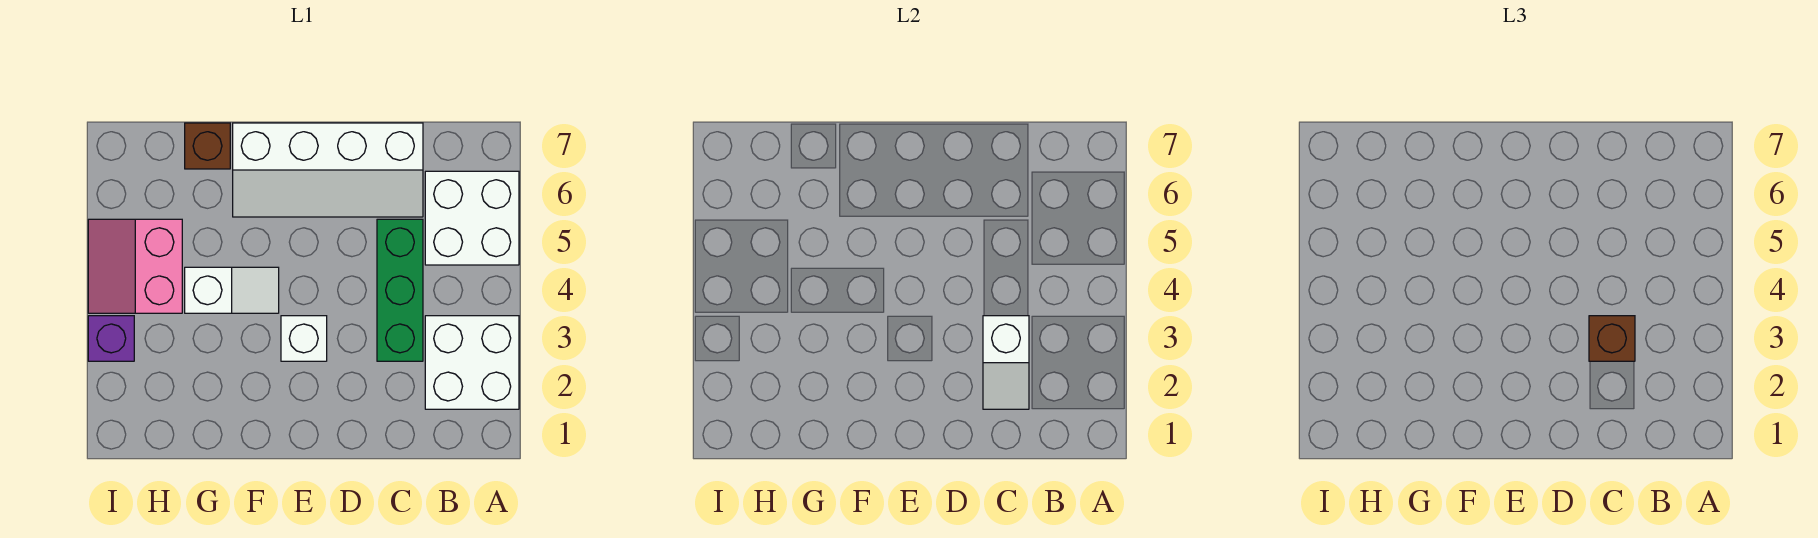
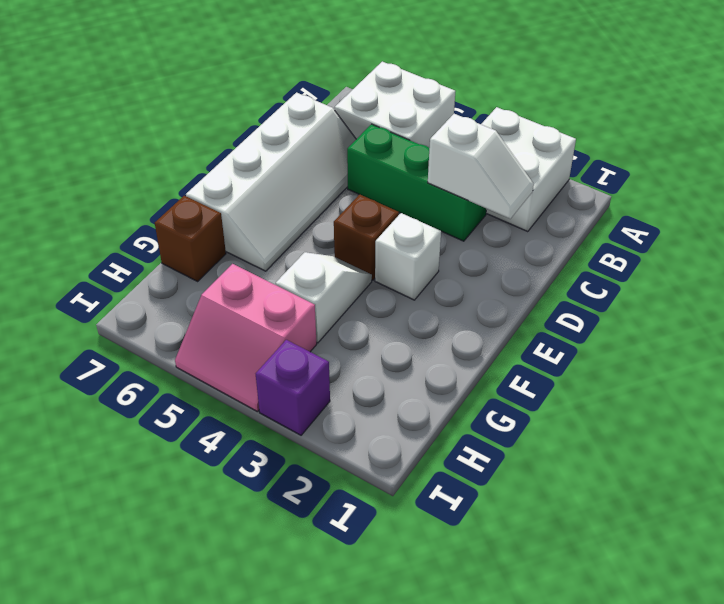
brown brick C3 level 3 -> brown brick E4 level 1

